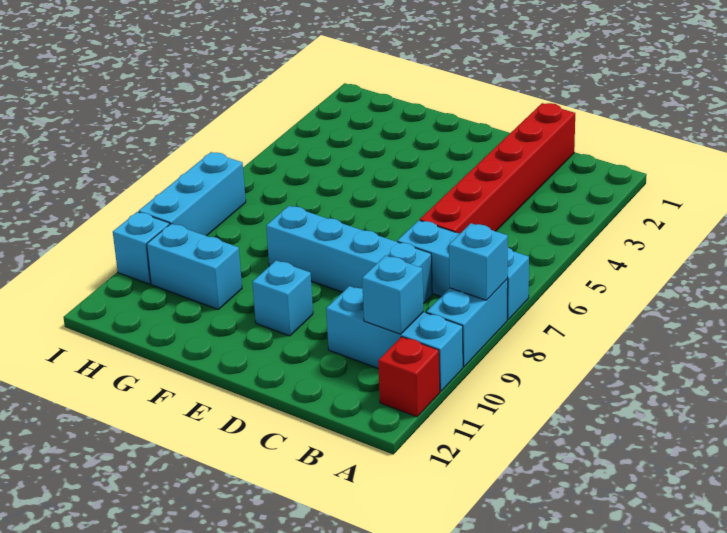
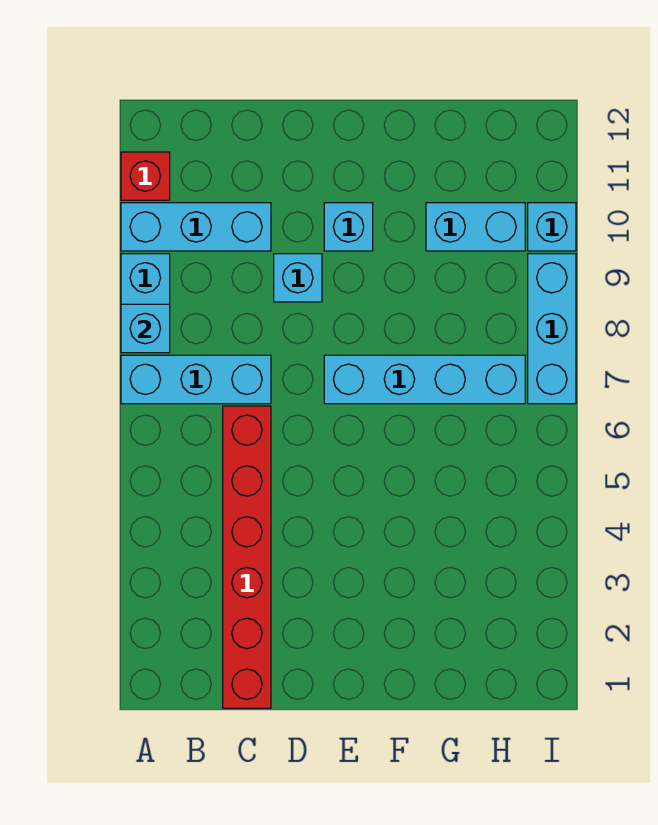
cyan brick B10 level 2 -> cyan brick D9 level 1
cyan brick C8:F8 level 1 -> cyan brick E7:H7 level 1

